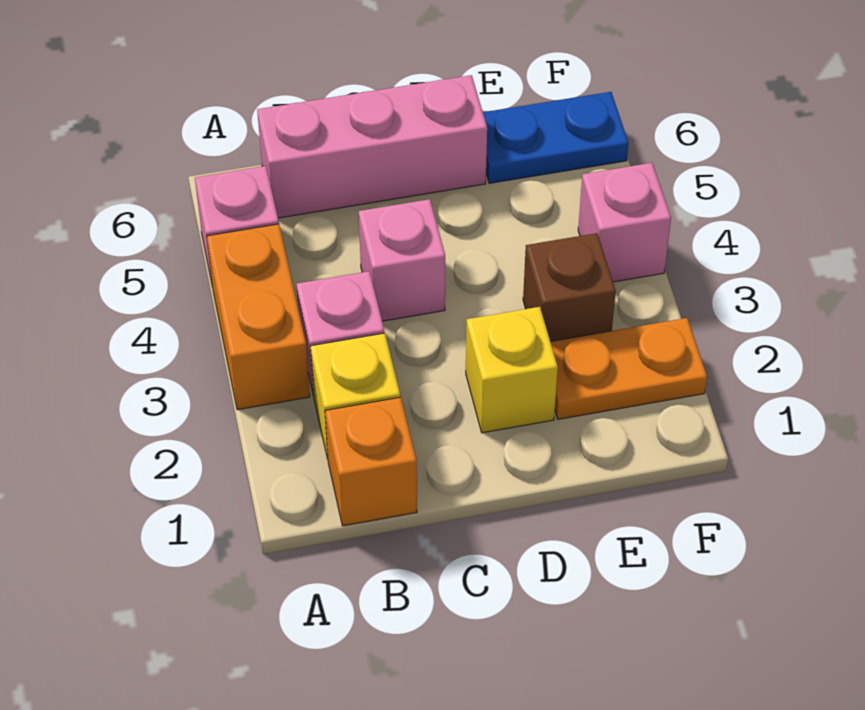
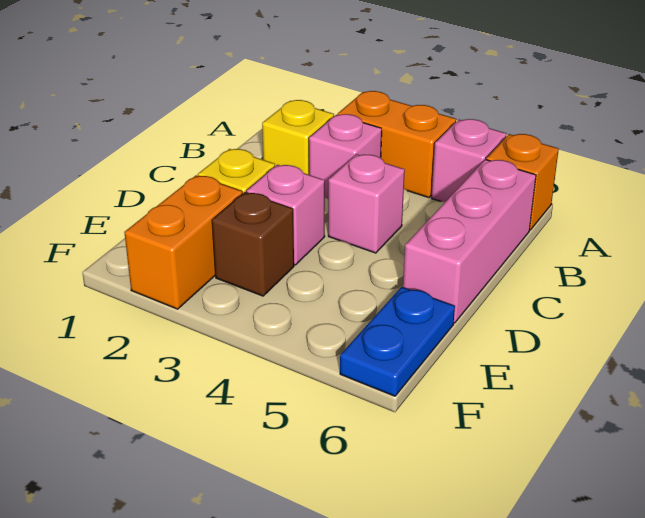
orange brick B1 level 1 -> orange brick A6 level 1
orange plate E2:F2 level 1 -> orange brick E2:F2 level 1
pink brick F4 level 1 -> pink brick D3 level 1

